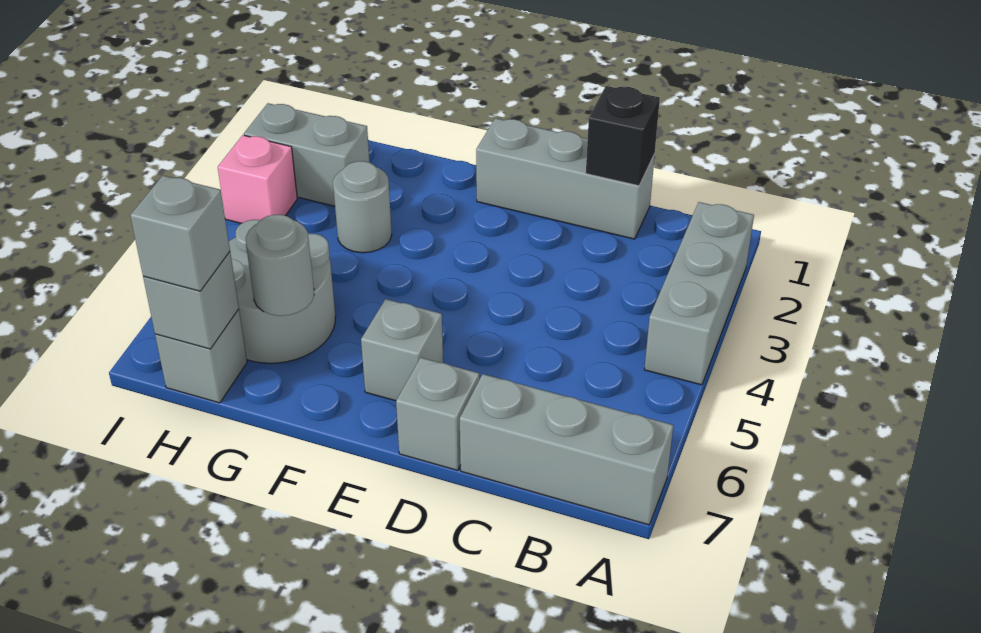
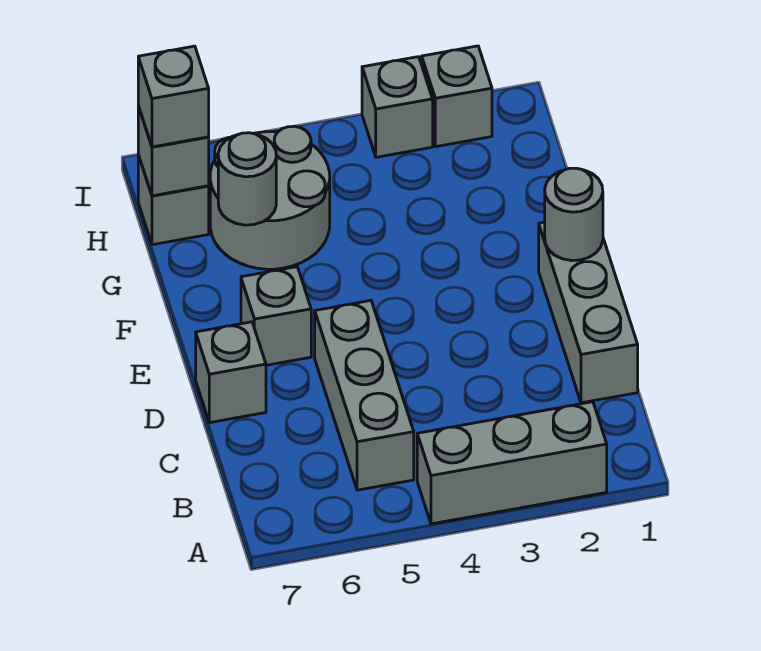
grey brick A7:C7 level 1 -> grey brick B5:D5 level 1
black brick C1 level 2 -> none
grey round brick G3 level 1 -> grey round brick E1 level 2
grey brick H2:I2 level 1 -> grey brick I2 level 1
pink brick I3 level 1 -> grey brick I3 level 1

